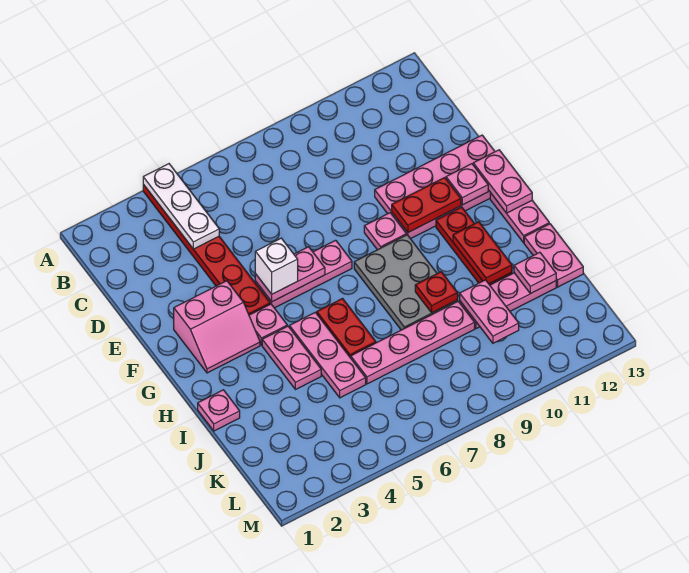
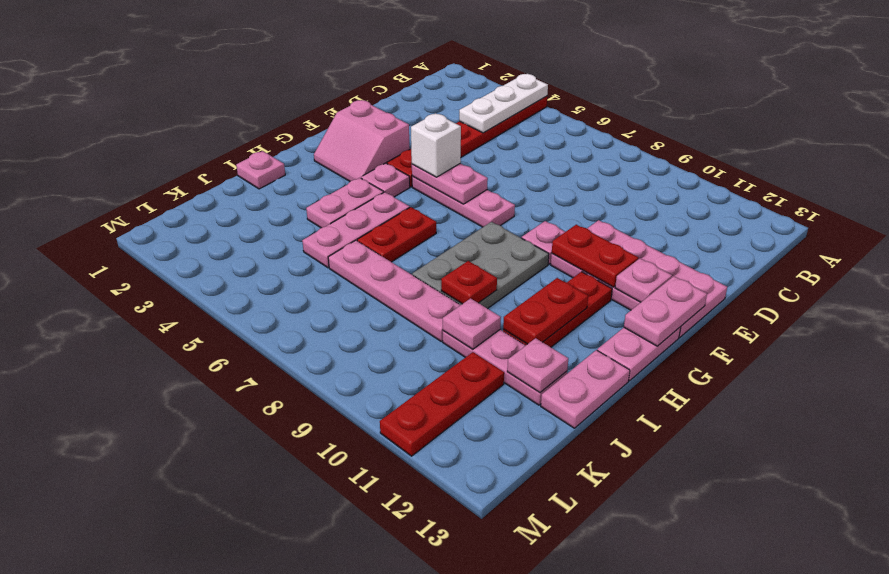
pink plate J10:K10 level 2 -> pink plate J10 level 2
none -> red plate K11:M11 level 1

